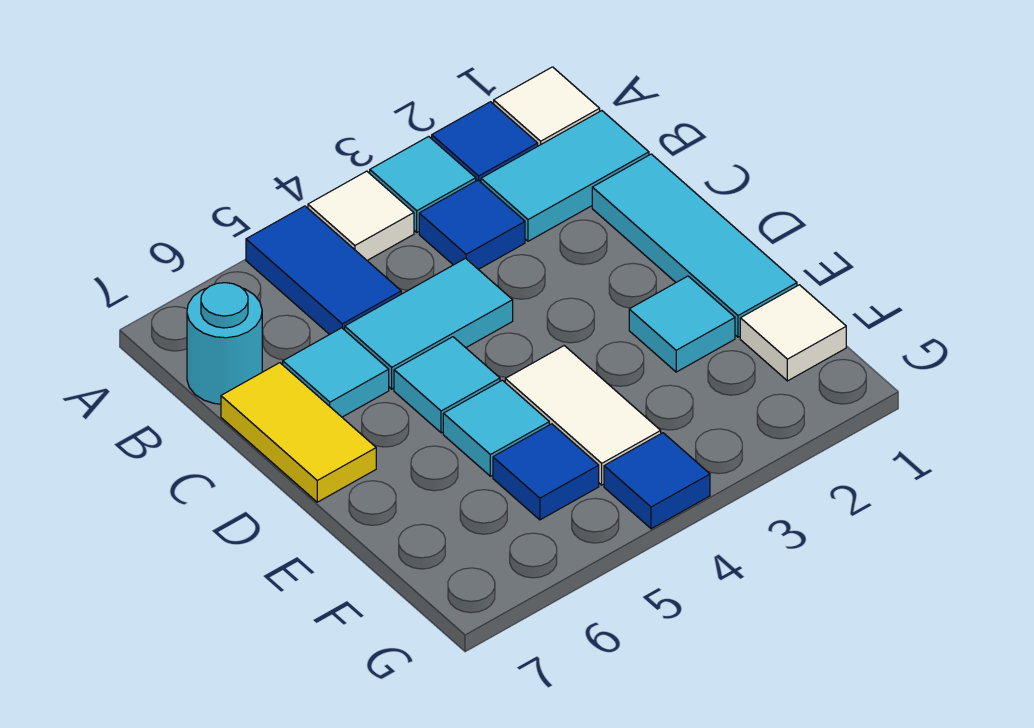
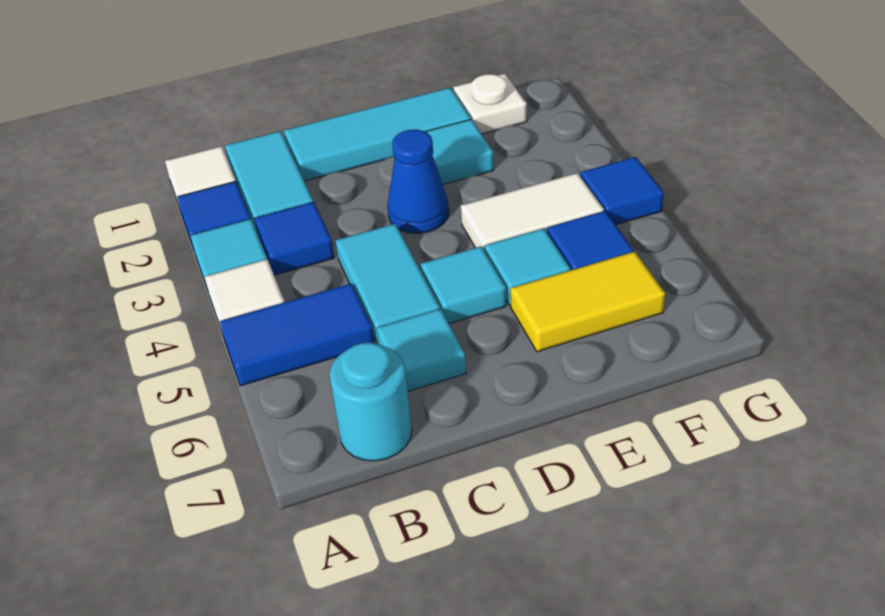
yellow tile C7:D7 level 1 -> yellow tile E6:F6 level 1
none -> blue cone D3 level 1
white tile F1 level 1 -> white plate F1 level 1

